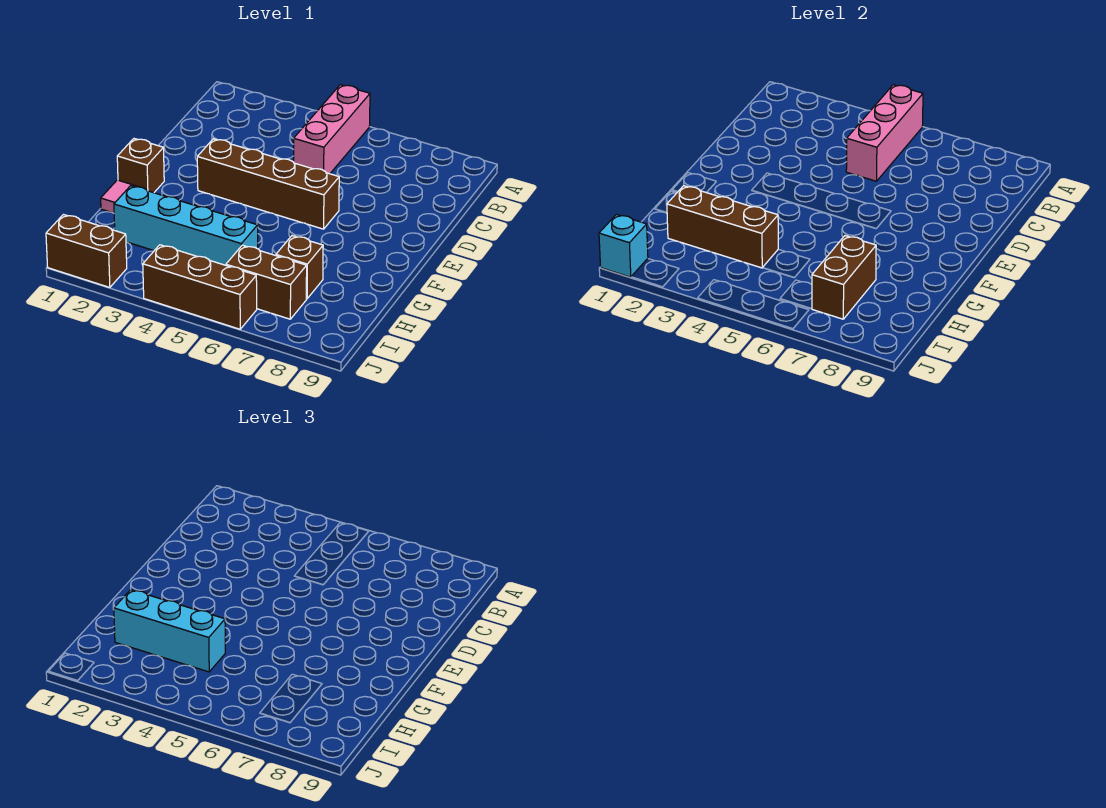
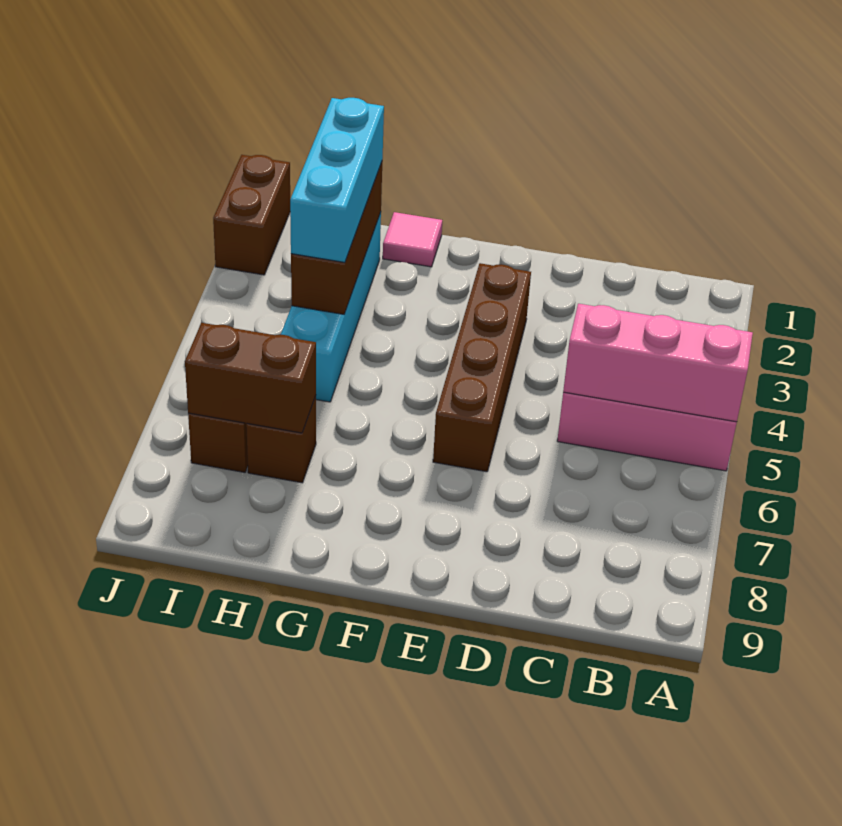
brown brick F1 level 1 -> none
cyan brick J1 level 2 -> none
brown brick J4:J6 level 1 -> none

